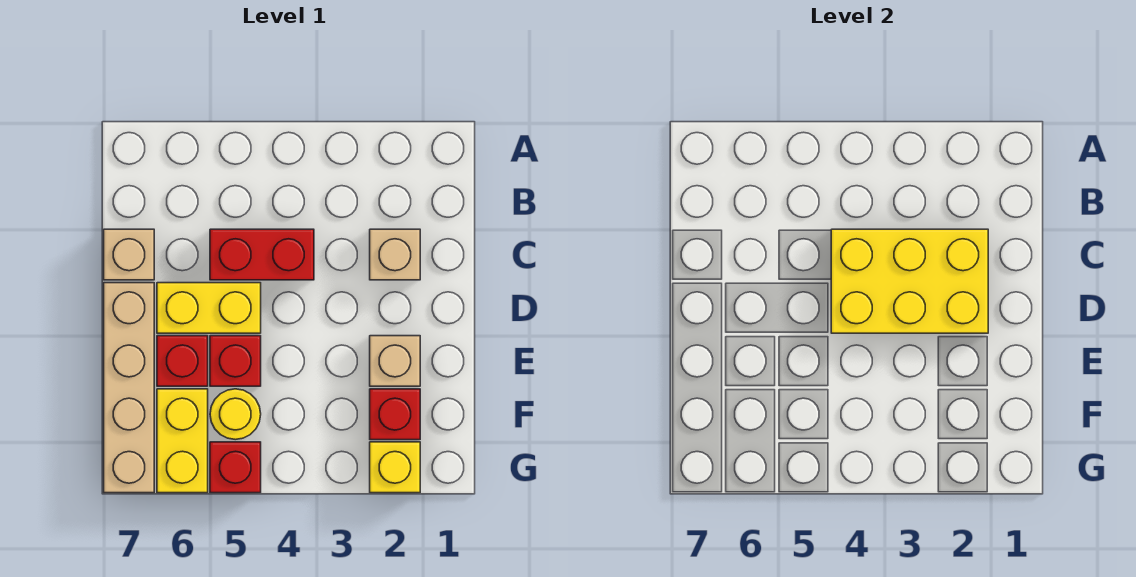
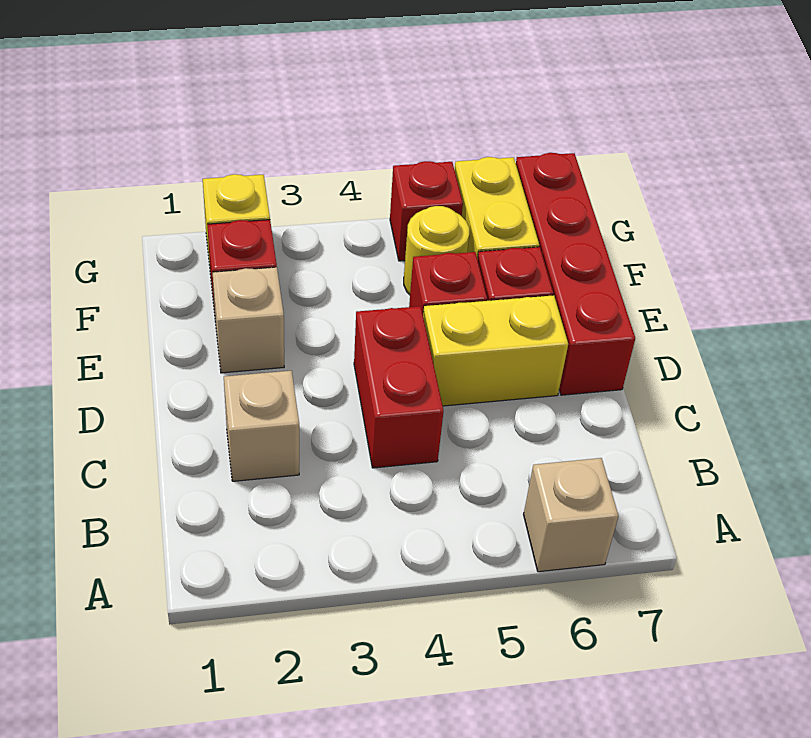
yellow brick C2:D4 level 2 -> none
red brick C4:C5 level 1 -> red brick C4:D4 level 1
tan brick C7 level 1 -> tan brick A6 level 1
tan brick D7:G7 level 1 -> red brick D7:G7 level 1

